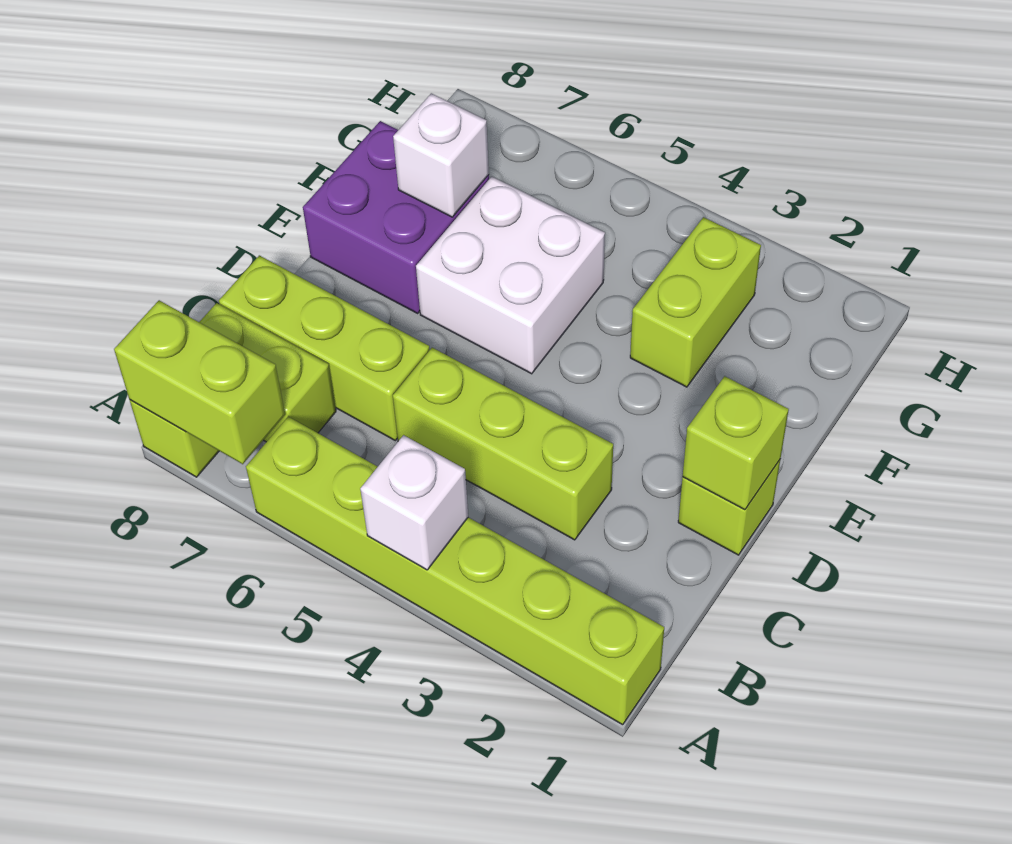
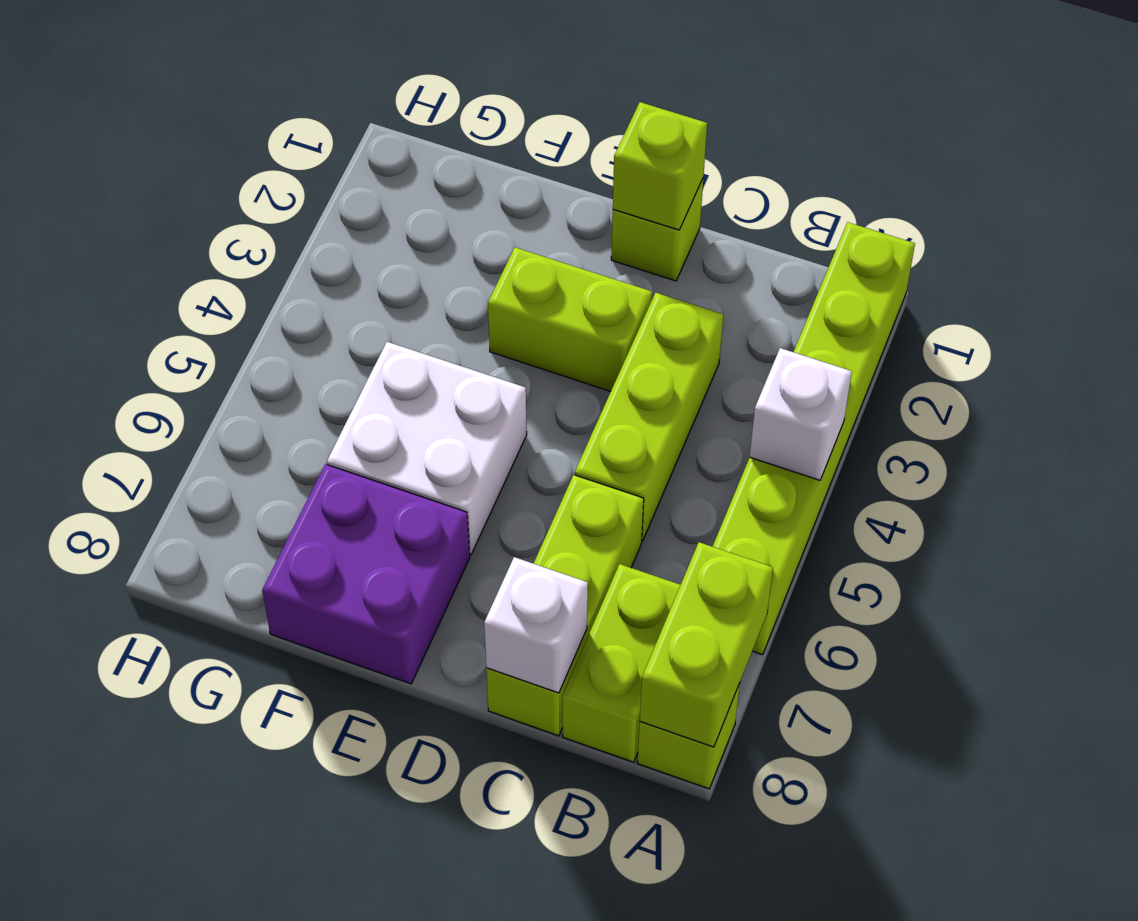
lime brick F3:G3 level 1 -> lime brick D3:E3 level 1
white brick F7 level 2 -> white brick C8 level 2

